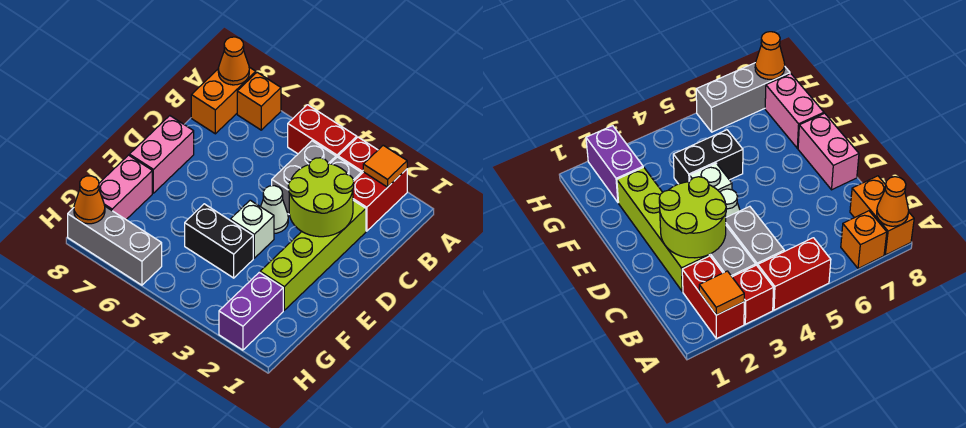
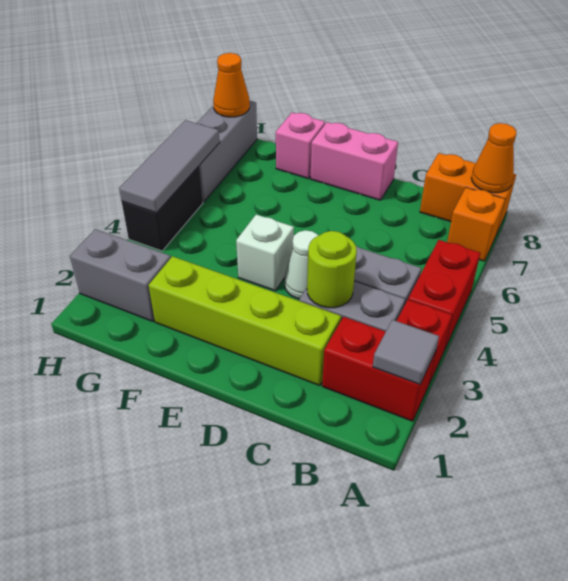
orange tile A2 level 2 -> grey tile A2 level 2
lime round brick C2:D3 level 2 -> lime round brick C3 level 2
black brick F4:F5 level 1 -> black brick H4:H5 level 1
pink brick F8:G8 level 1 -> pink brick F8 level 1
purple brick G2:H2 level 1 -> grey brick G2:H2 level 1
none -> grey tile H4:H6 level 2

